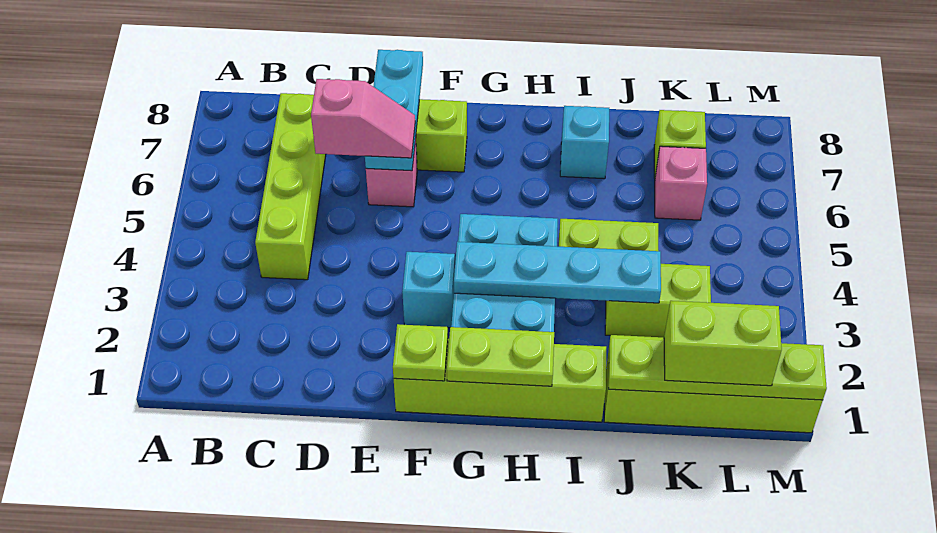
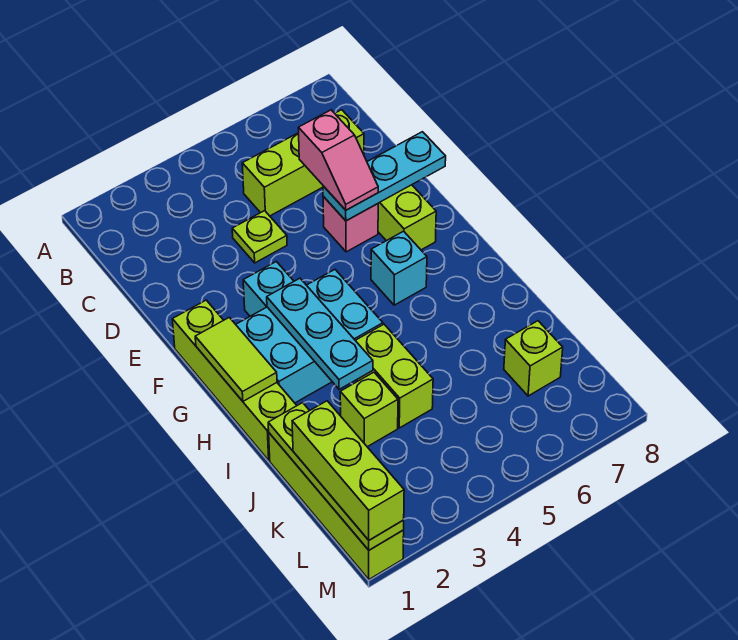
lime brick C4:C7 level 1 -> lime brick C5:C7 level 1
lime plate F1 level 2 -> lime plate D4 level 1
lime plate G1:H1 level 2 -> lime tile G1:H1 level 2
cyan plate G3:J3 level 2 -> cyan plate G3:I3 level 2
cyan brick I7 level 1 -> cyan brick G6 level 1
lime brick J3:K3 level 1 -> lime brick J3 level 1
lime brick K1:L1 level 3 -> lime brick K1:M1 level 3
pink brick K6 level 1 -> none

